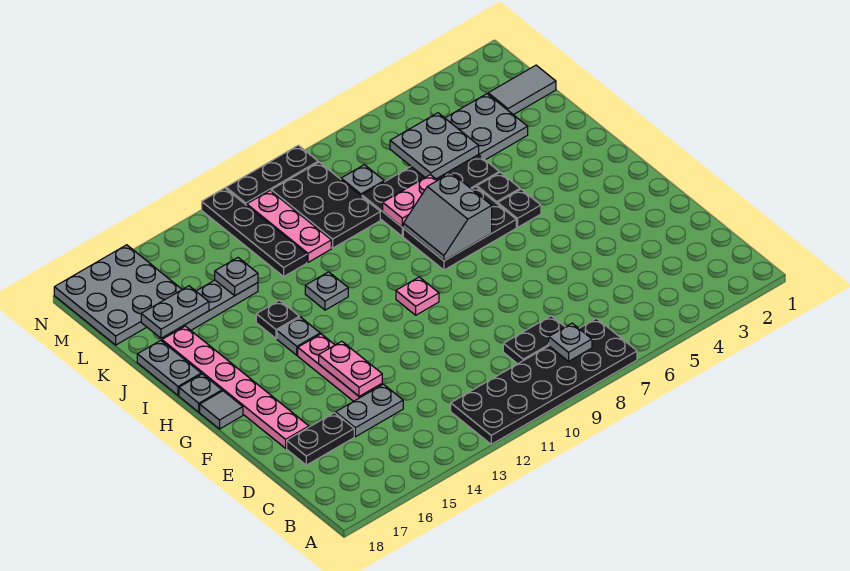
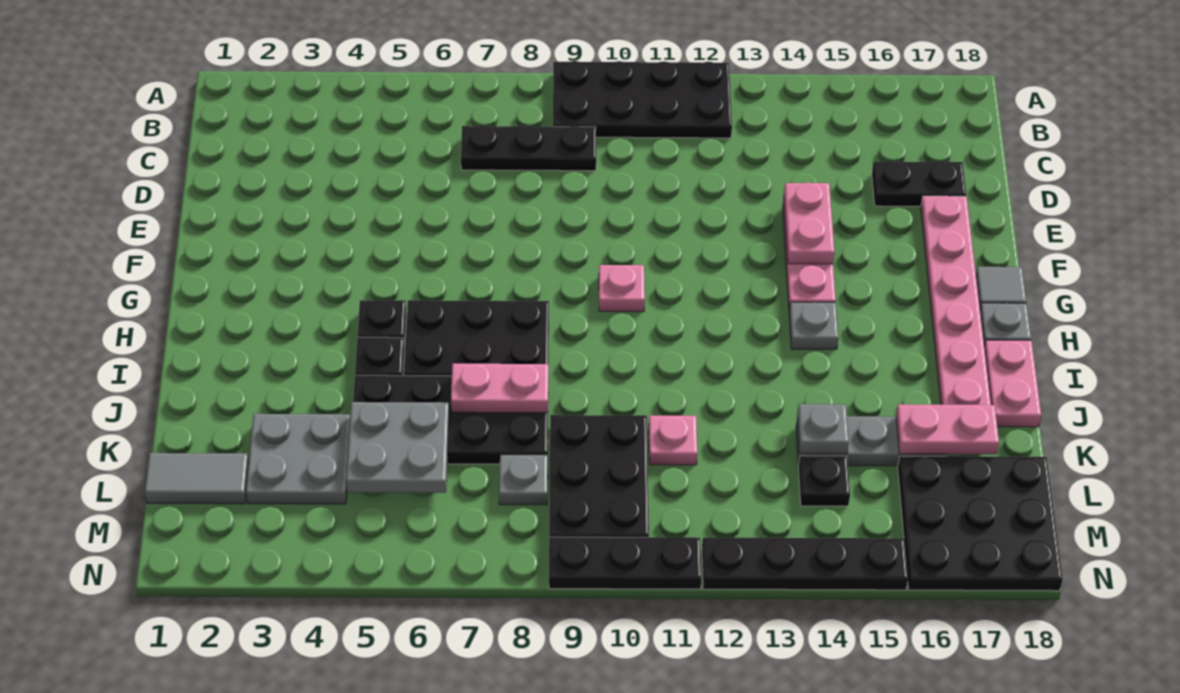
black plate A7:B12 level 1 -> black plate A9:B12 level 1
grey plate B8 level 2 -> none
black plate C8:C9 level 1 -> black plate C7:C9 level 1
grey plate D14:D15 level 1 -> none
grey slope H7:I8 level 2 top 7 -> none
grey plate I12 level 1 -> none
black plate I14 level 1 -> black plate L14 level 1
grey plate I18:J18 level 1 -> pink plate I18:J18 level 1
pink plate K11:M11 level 1 -> pink plate K11 level 1
black plate K12:N12 level 1 -> black plate N12:N15 level 1
grey plate K16:K17 level 2 -> pink plate K16:K17 level 2
grey plate L16:N18 level 1 -> black plate L16:N18 level 1

